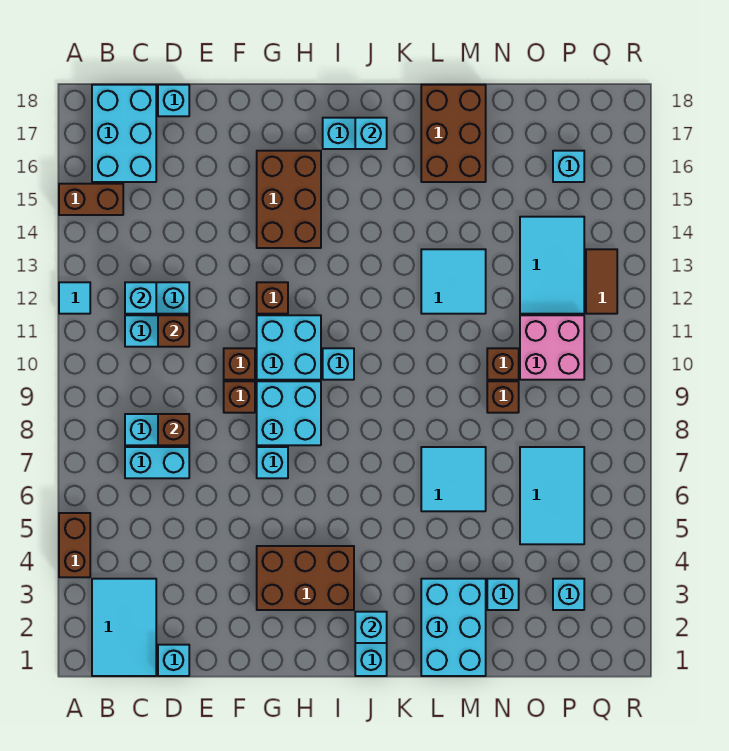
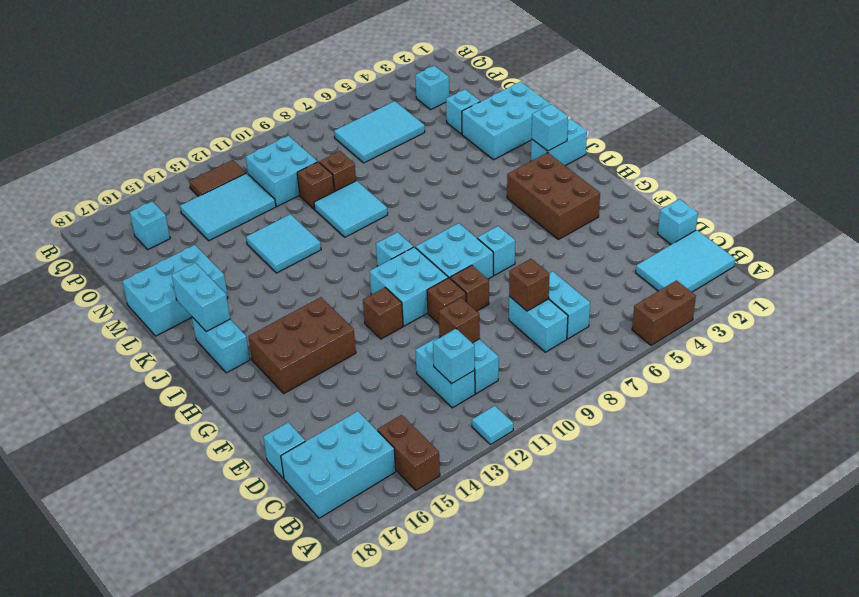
cyan brick J17 level 2 -> cyan brick J17:K17 level 2
cyan tile L6:M7 level 1 -> cyan tile L9:M10 level 1
brown brick L16:M18 level 1 -> cyan brick L16:M18 level 1
pink brick O10:P11 level 1 -> cyan brick O10:P11 level 1

